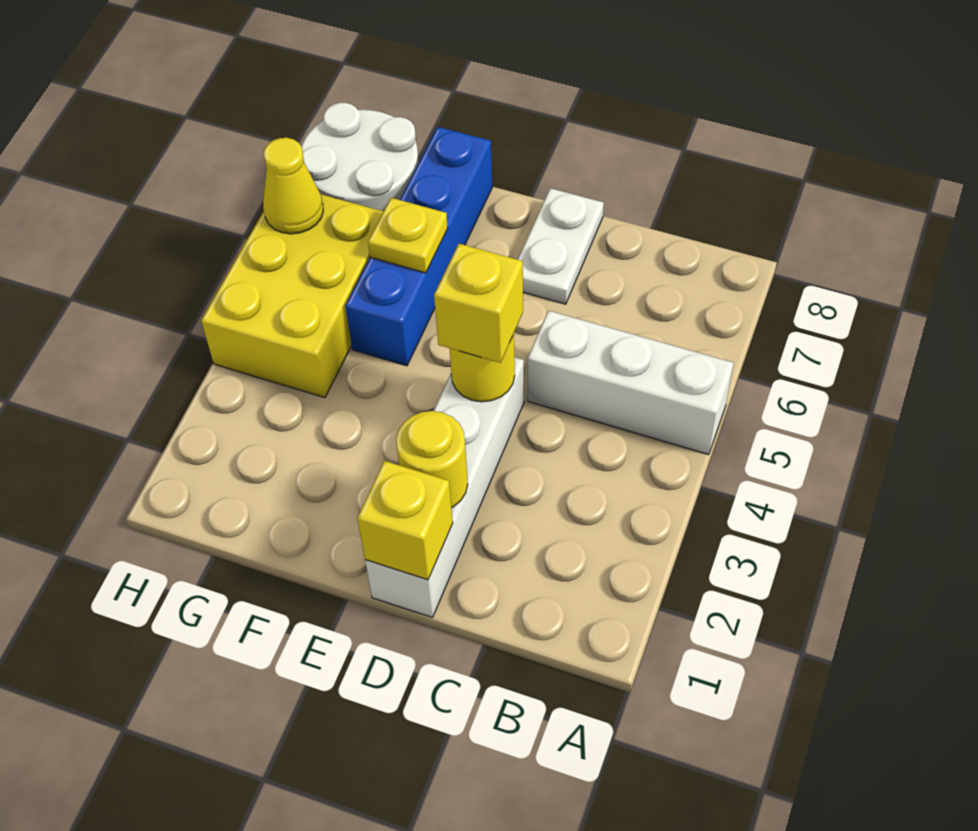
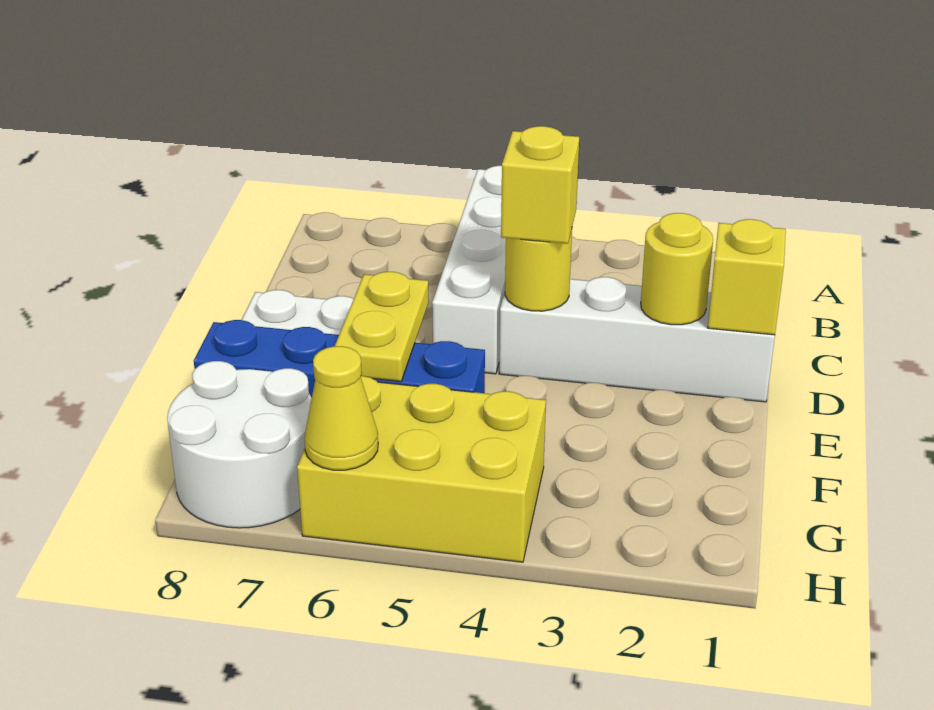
white brick A5:C5 level 1 -> white brick A5:D5 level 1
yellow plate F6 level 2 -> yellow plate E6:F6 level 2

